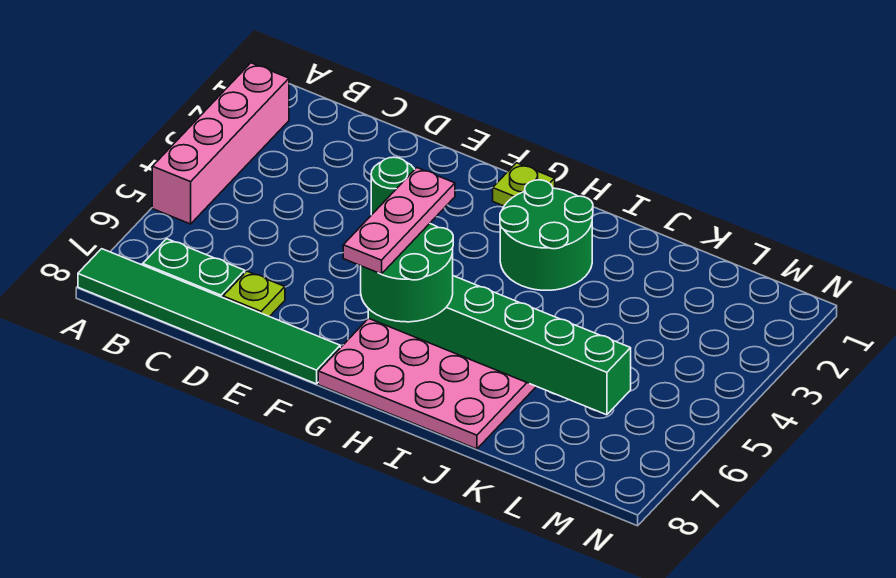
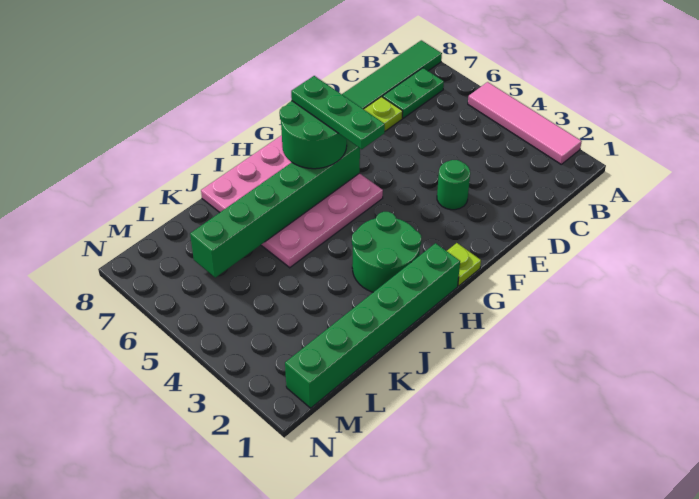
pink brick A2:A5 level 1 -> pink tile A2:A5 level 1
pink plate G5:G7 level 4 -> green plate G5:G7 level 4
none -> green brick H1:M1 level 1

